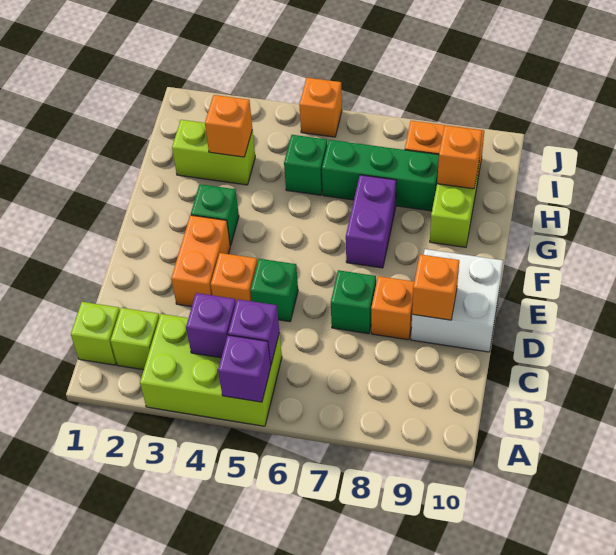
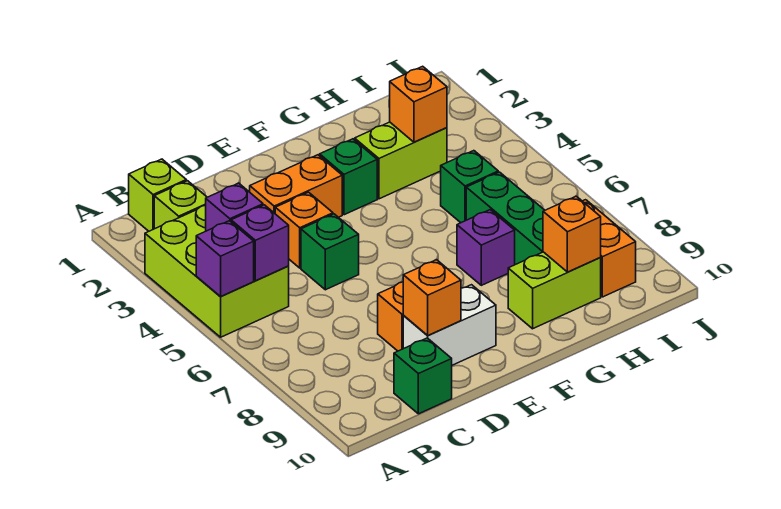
green brick D7 level 1 -> green brick C10 level 1
white brick D9:E10 level 1 -> white brick D9:E9 level 1
purple brick F7:G7 level 1 -> purple brick G7 level 1
lime brick H2:H3 level 1 -> lime brick G3:H3 level 1
orange brick J5 level 1 -> none

